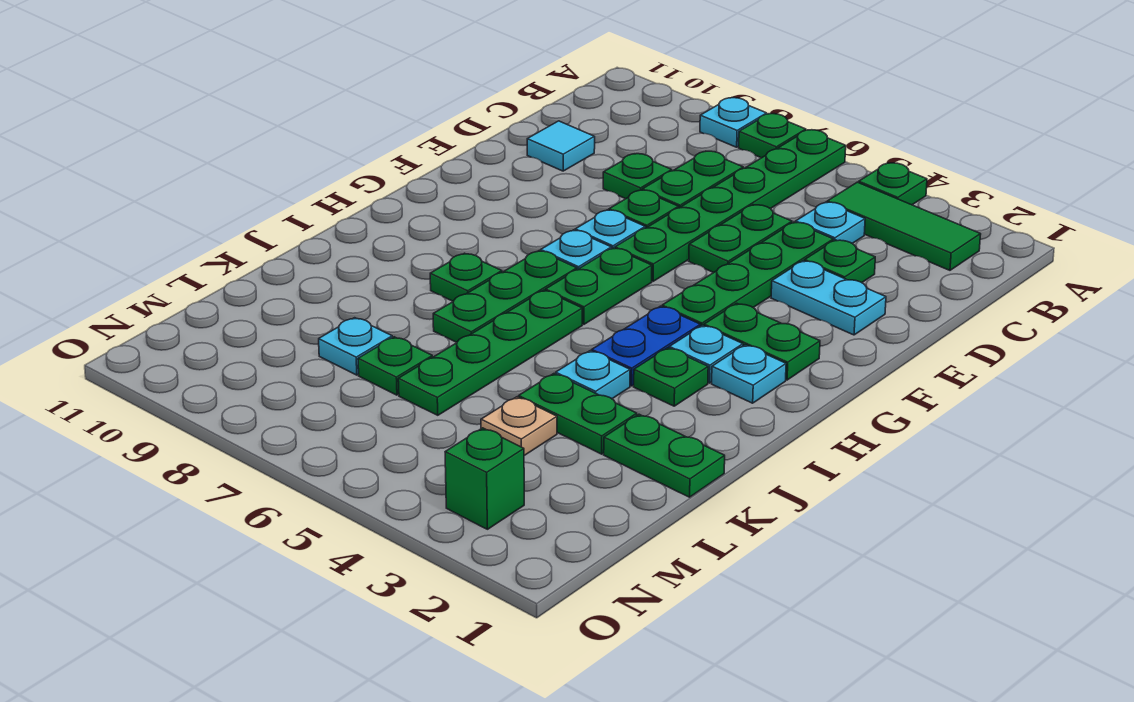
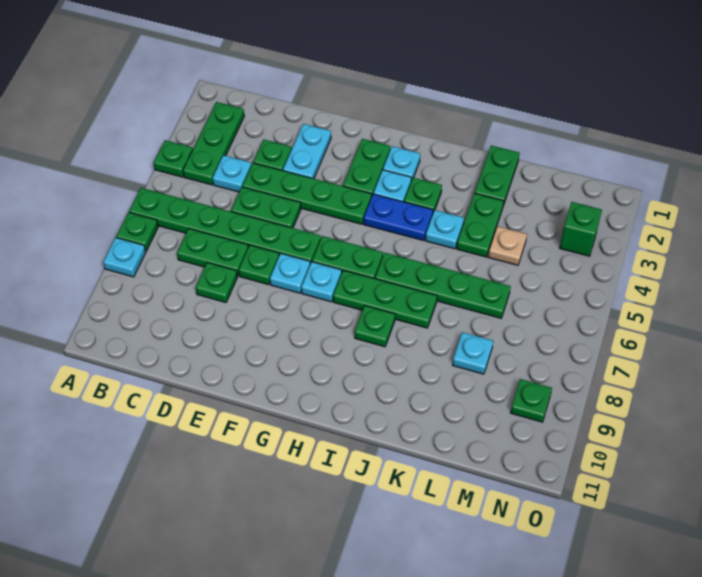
green tile B2:B4 level 1 -> green plate B2:B4 level 1
cyan tile D10 level 1 -> none
green plate L7 level 1 -> green plate N9 level 1

